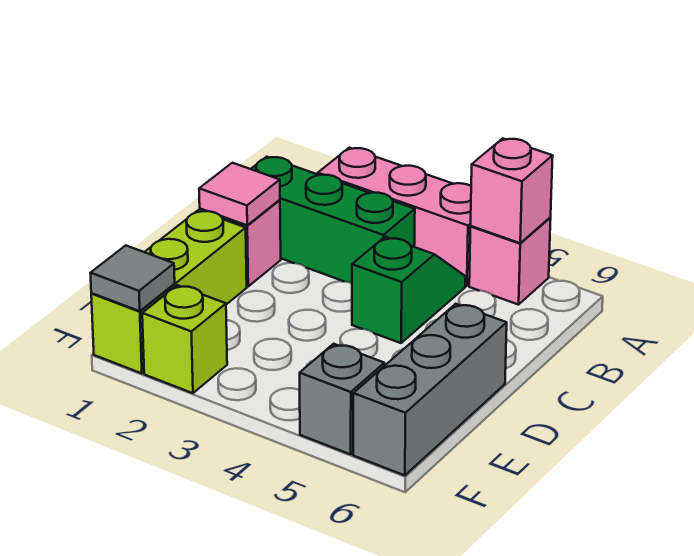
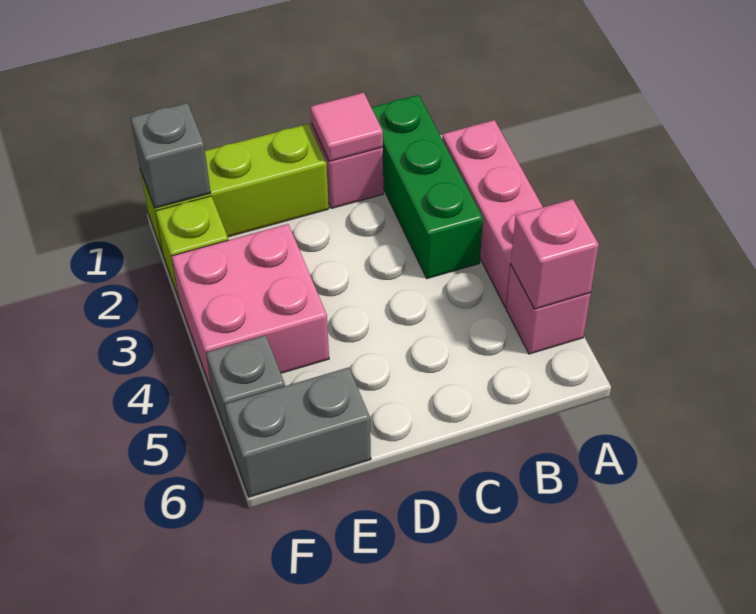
green slope B4:C4 level 1 top C -> none
grey brick D6:F6 level 1 -> grey brick E6:F6 level 1
none -> pink brick E3:F4 level 1
grey tile F1 level 2 -> grey brick F1 level 2

